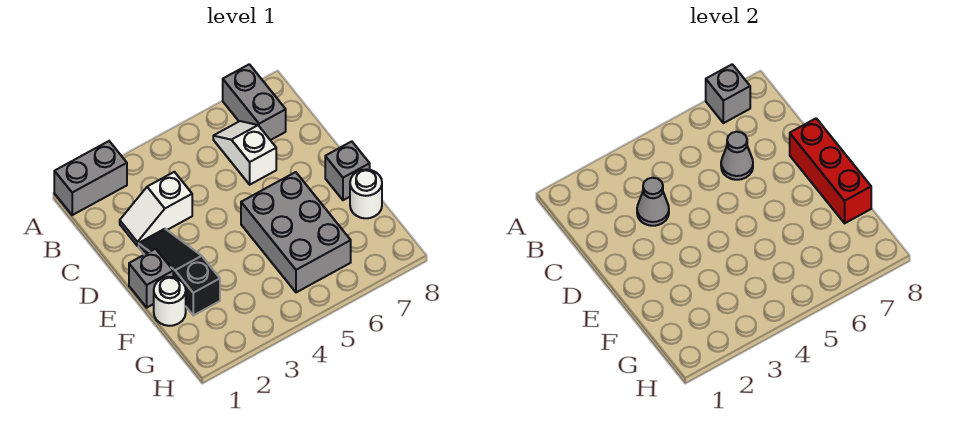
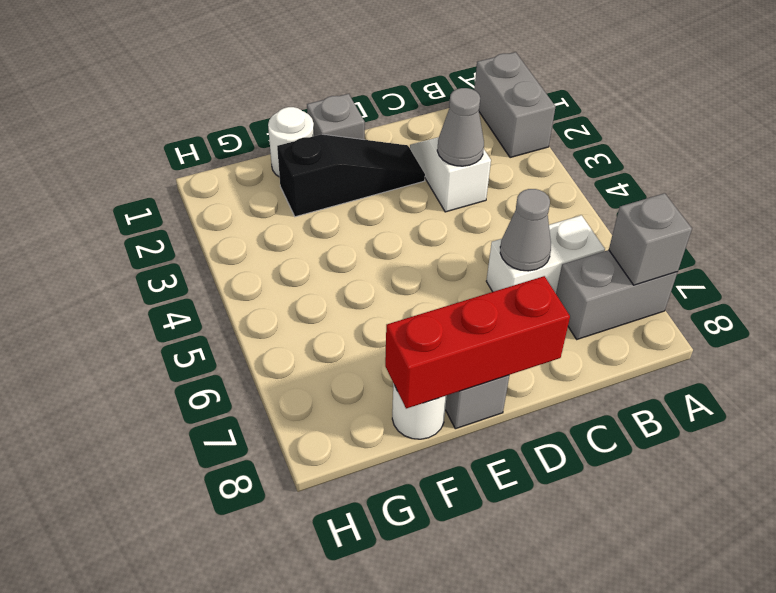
white slope B6:C6 level 1 top C -> white brick B6:C6 level 1
grey brick E5:G6 level 1 -> none

